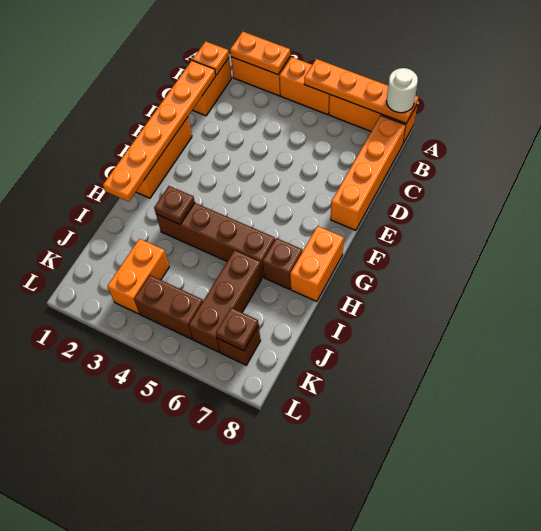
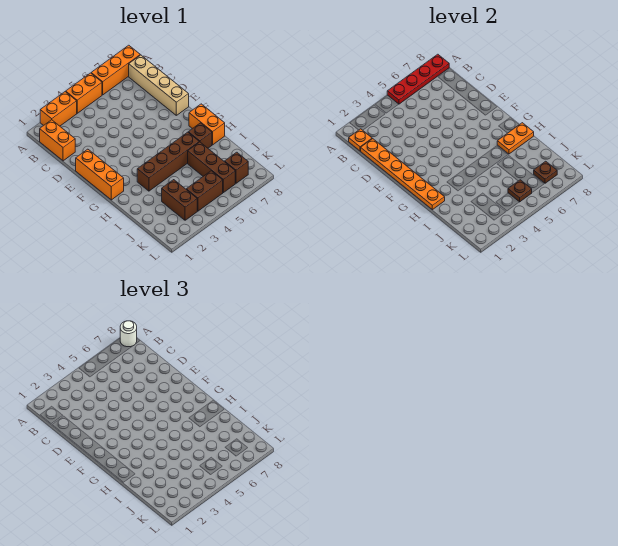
orange plate A2:A3 level 2 -> orange plate H7:H8 level 2
orange plate A5:A8 level 2 -> red plate A5:A8 level 2
orange brick B8:E8 level 1 -> tan brick B8:E8 level 1
brown plate H3 level 2 -> brown plate K5 level 2
orange brick J3:K3 level 1 -> brown brick J3:K3 level 1

